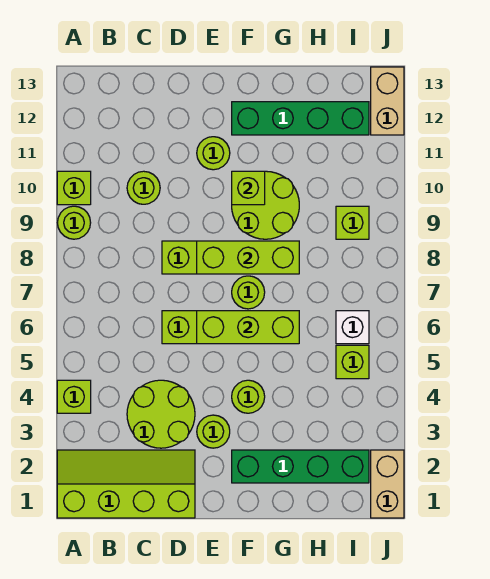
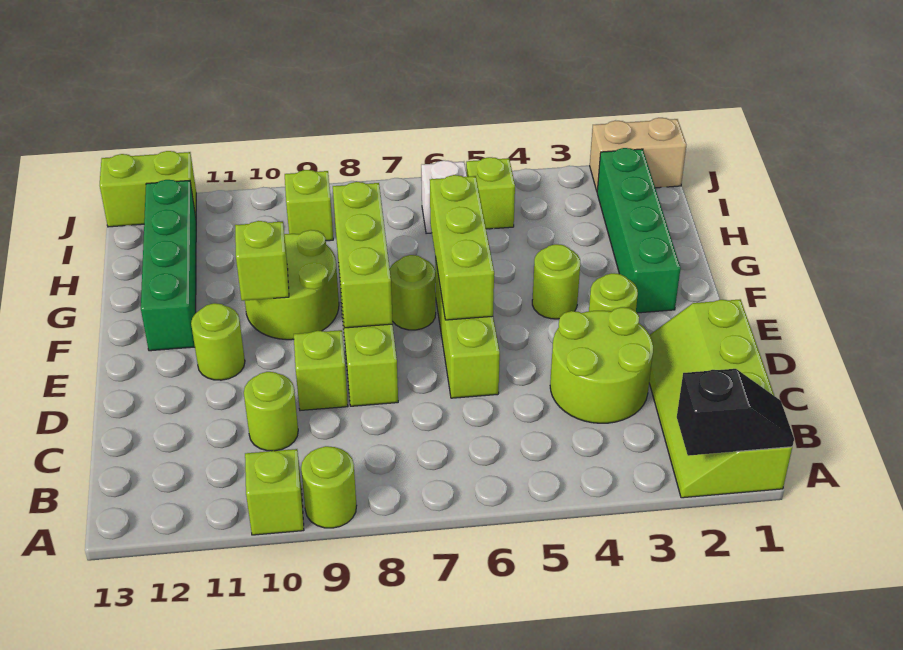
none -> black slope A1:A2 level 2 top 2
lime brick A4 level 1 -> lime brick D9 level 1
tan brick J12:J13 level 1 -> lime brick J12:J13 level 1

